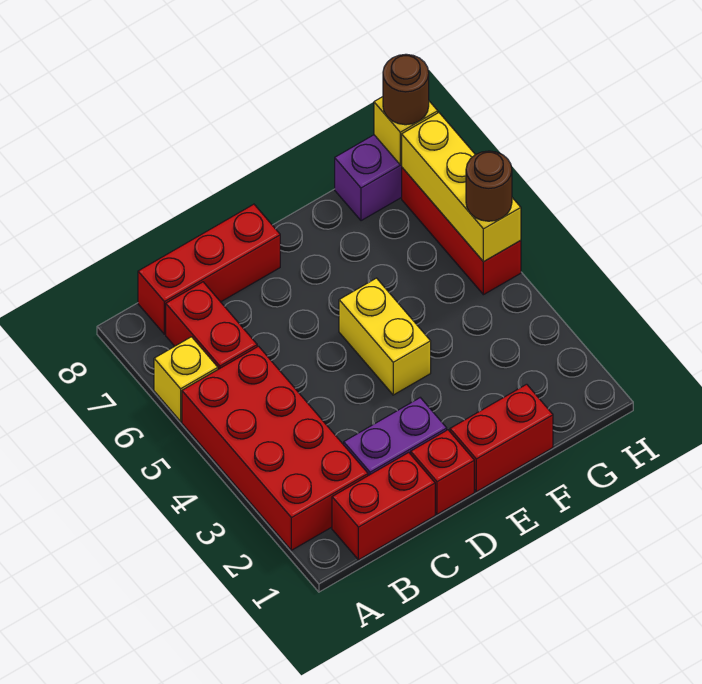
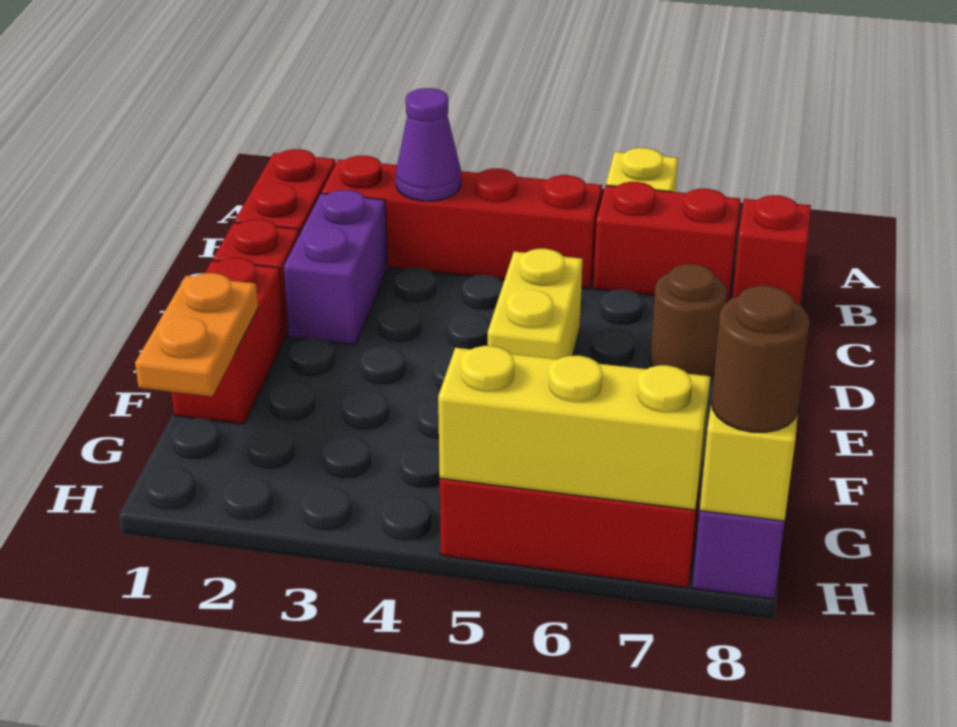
red brick A2:B5 level 1 -> red brick B2:B5 level 1
none -> purple cone B3 level 2
red brick B8:D8 level 1 -> red brick B8 level 1
yellow brick E4:E5 level 1 -> yellow brick D5:E5 level 1
none -> orange plate F1:G1 level 2
brown round brick H5 level 3 -> brown round brick D7 level 1

